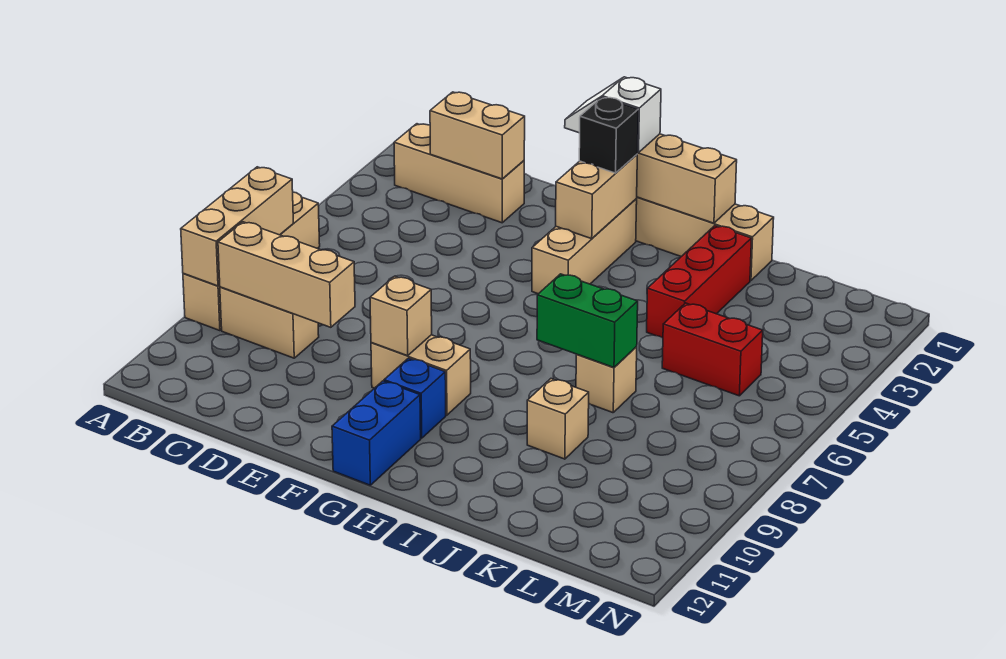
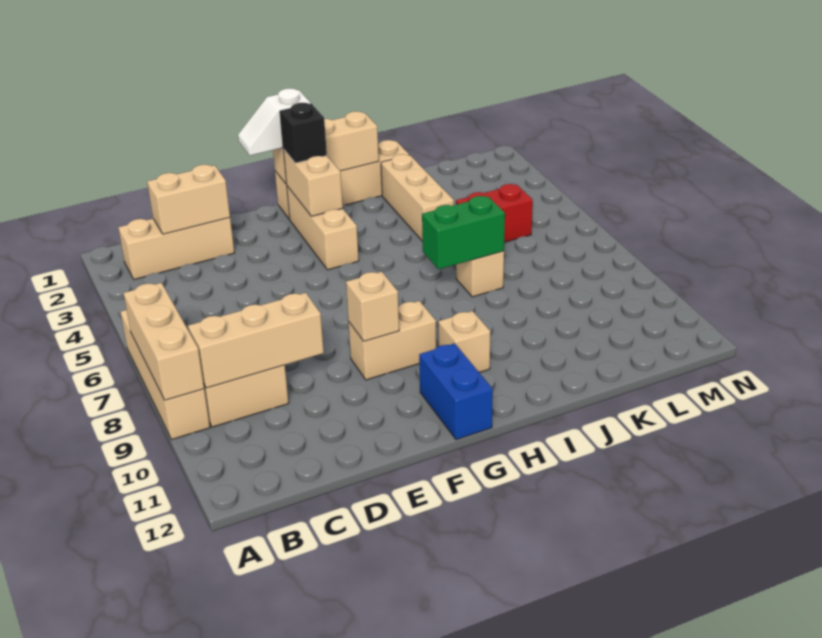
blue brick G10 level 1 -> none
red brick J2:J4 level 1 -> tan brick J2:J4 level 1
tan brick J9 level 1 -> tan brick H10 level 1

